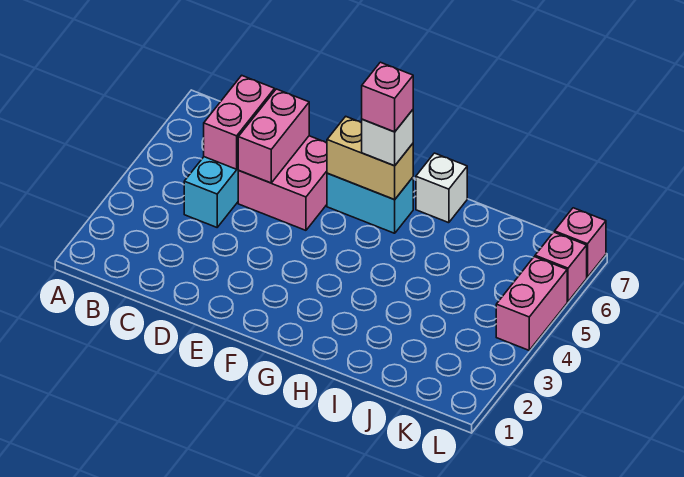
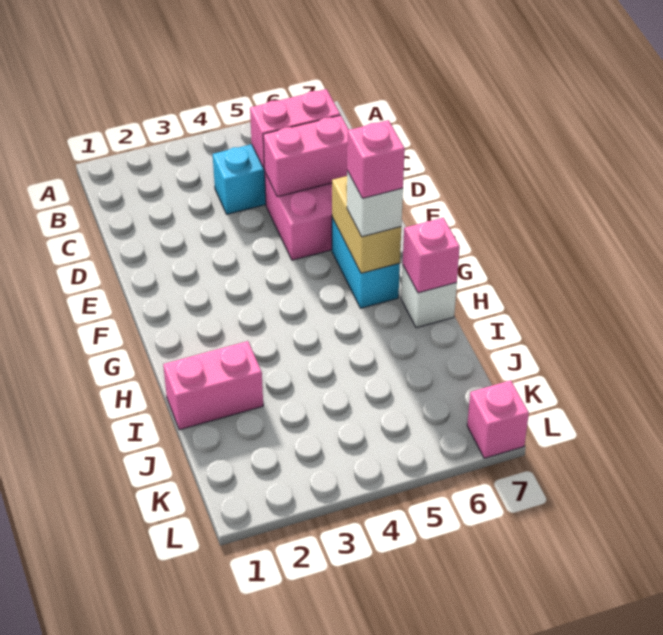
pink brick L4:L5 level 1 -> pink brick I1:I2 level 1
pink brick L6 level 1 -> pink brick H7 level 2

